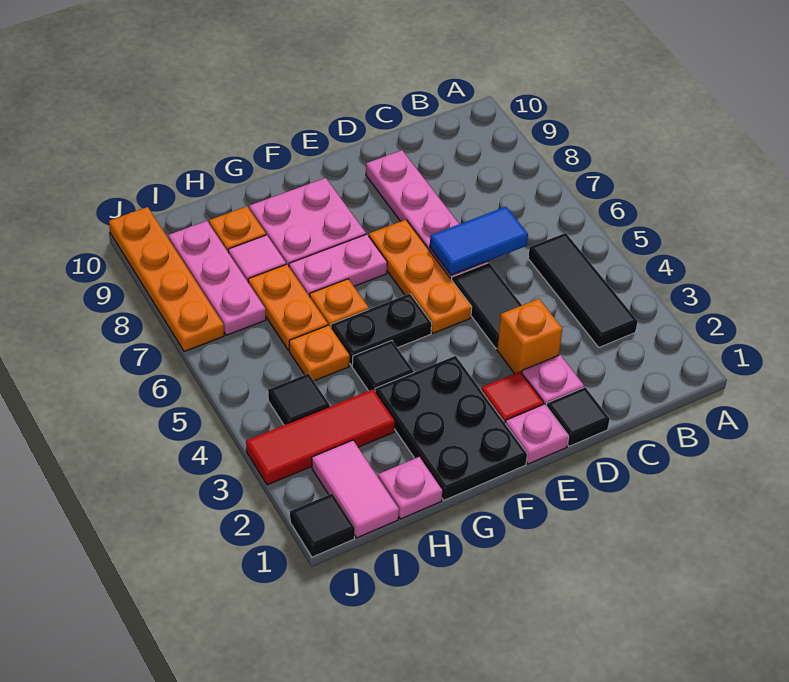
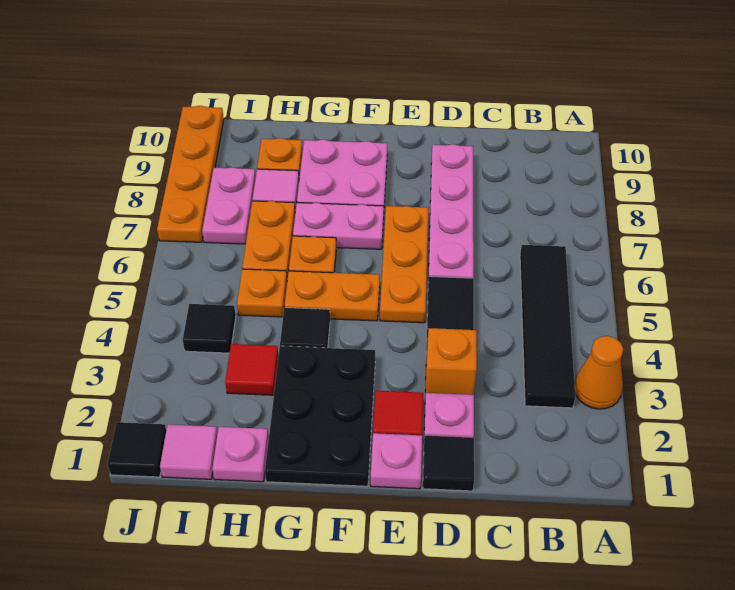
none -> orange cone A3 level 1
black tile B3:B5 level 1 -> black tile B3:B6 level 1
blue tile C6:D6 level 2 -> none
black plate F5:G5 level 1 -> orange plate F5:G5 level 1
red tile H3:J3 level 1 -> red tile H3 level 1
pink tile I1:I2 level 1 -> pink tile I1 level 1
pink plate I7:I9 level 1 -> pink plate I7:I8 level 1

